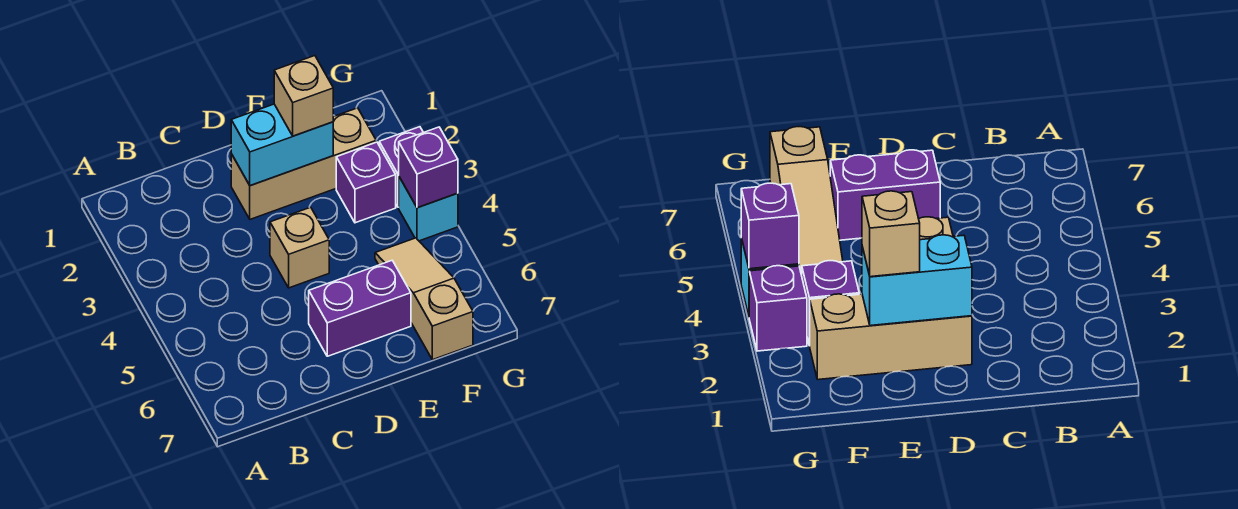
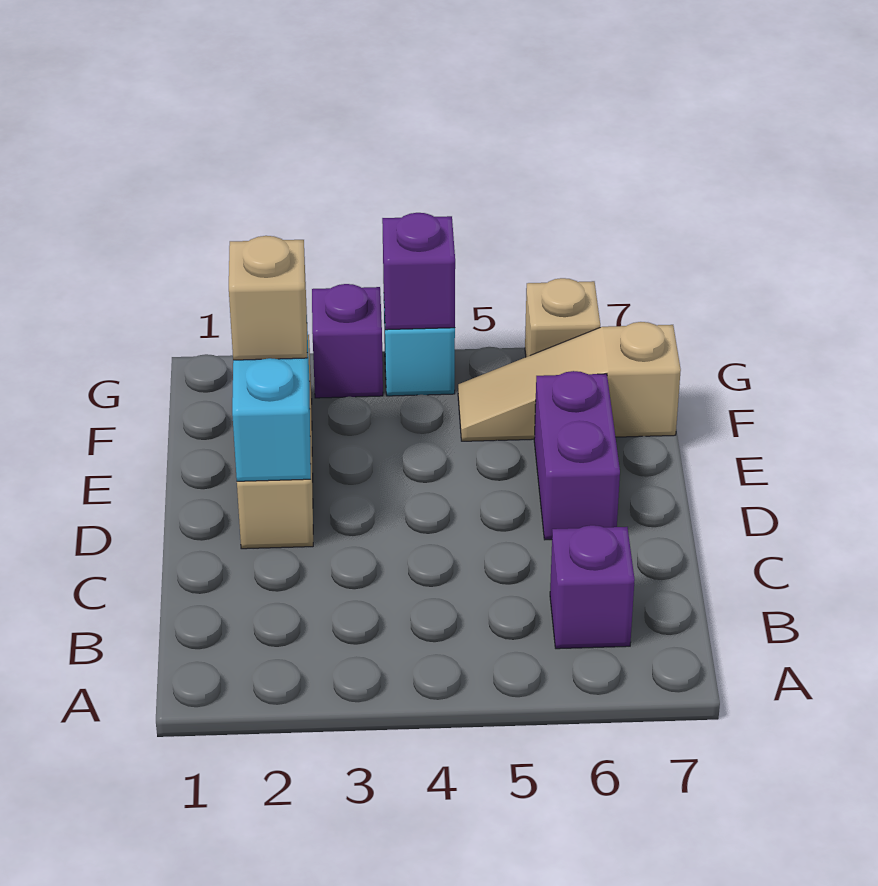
tan brick D4 level 1 -> tan brick G6 level 1
purple brick F3 level 1 -> purple brick B6 level 1

